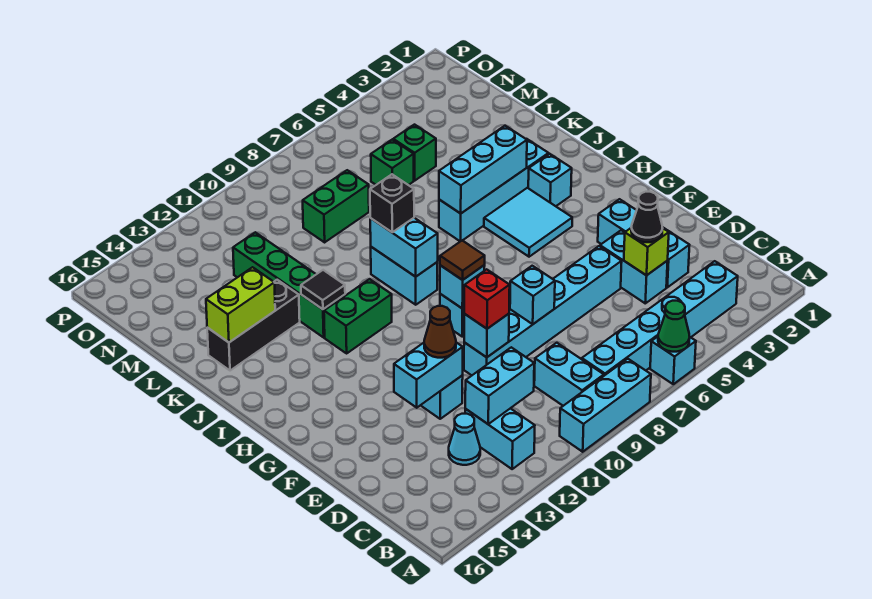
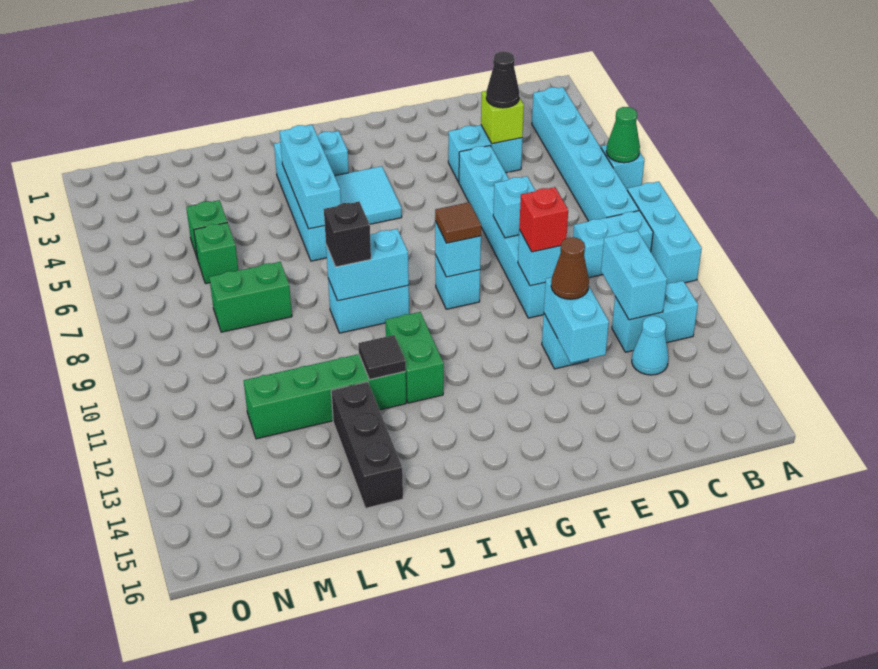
cyan brick D3:F3 level 1 -> none
lime brick K14:K15 level 2 -> none
green brick M8:M9 level 1 -> green brick L8:M8 level 1

